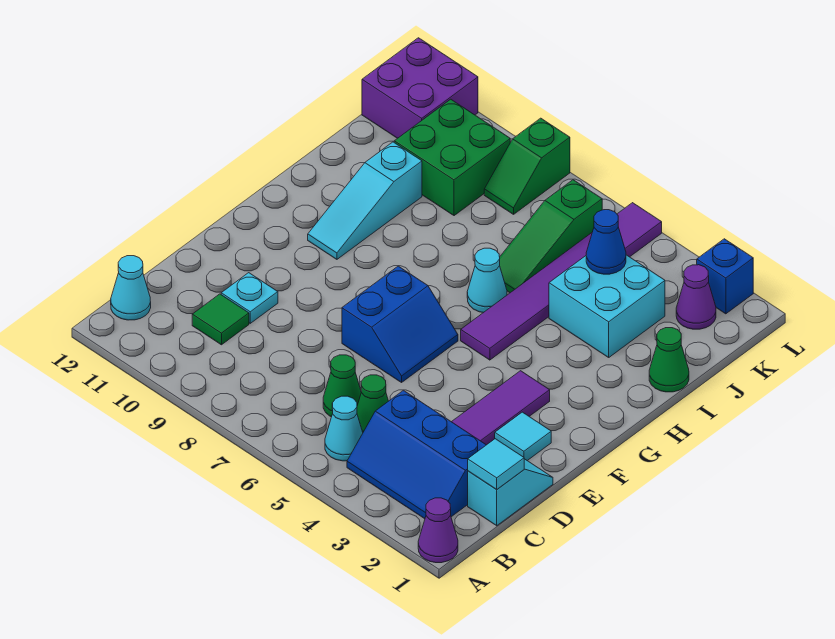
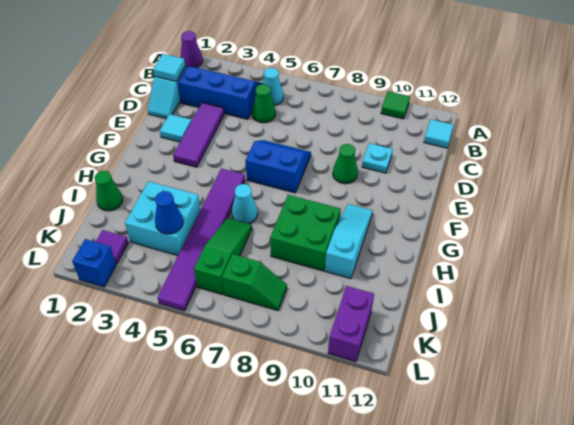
cyan cone B12 level 1 -> cyan tile B12 level 1
green cone C6 level 1 -> green cone E9 level 1
green tile C10 level 1 -> green tile A10 level 1
blue slope E6:F7 level 1 top 7 -> blue slope E6:F7 level 1 top F
green brick J9:K10 level 1 -> green brick H8:I9 level 1
purple cone K2 level 1 -> purple tile K2 level 1
green slope K8:L8 level 1 top L -> green slope K7:K8 level 1 top 7
purple brick K11:L12 level 1 -> purple brick K11:L11 level 1

